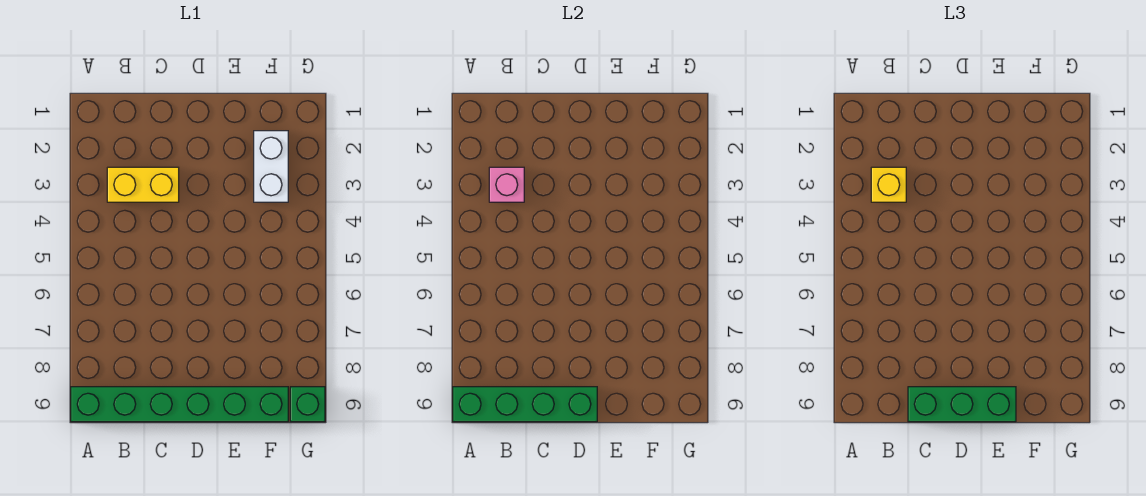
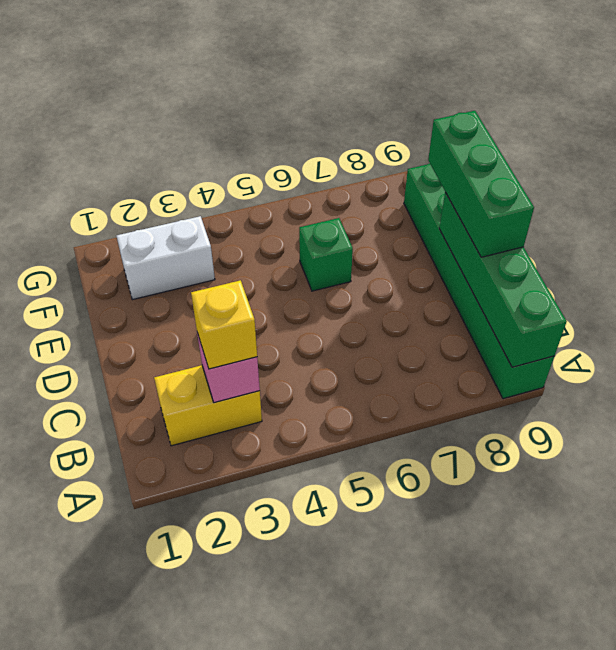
yellow brick B3:C3 level 1 -> yellow brick B2:B3 level 1
green brick G9 level 1 -> green brick E6 level 1

